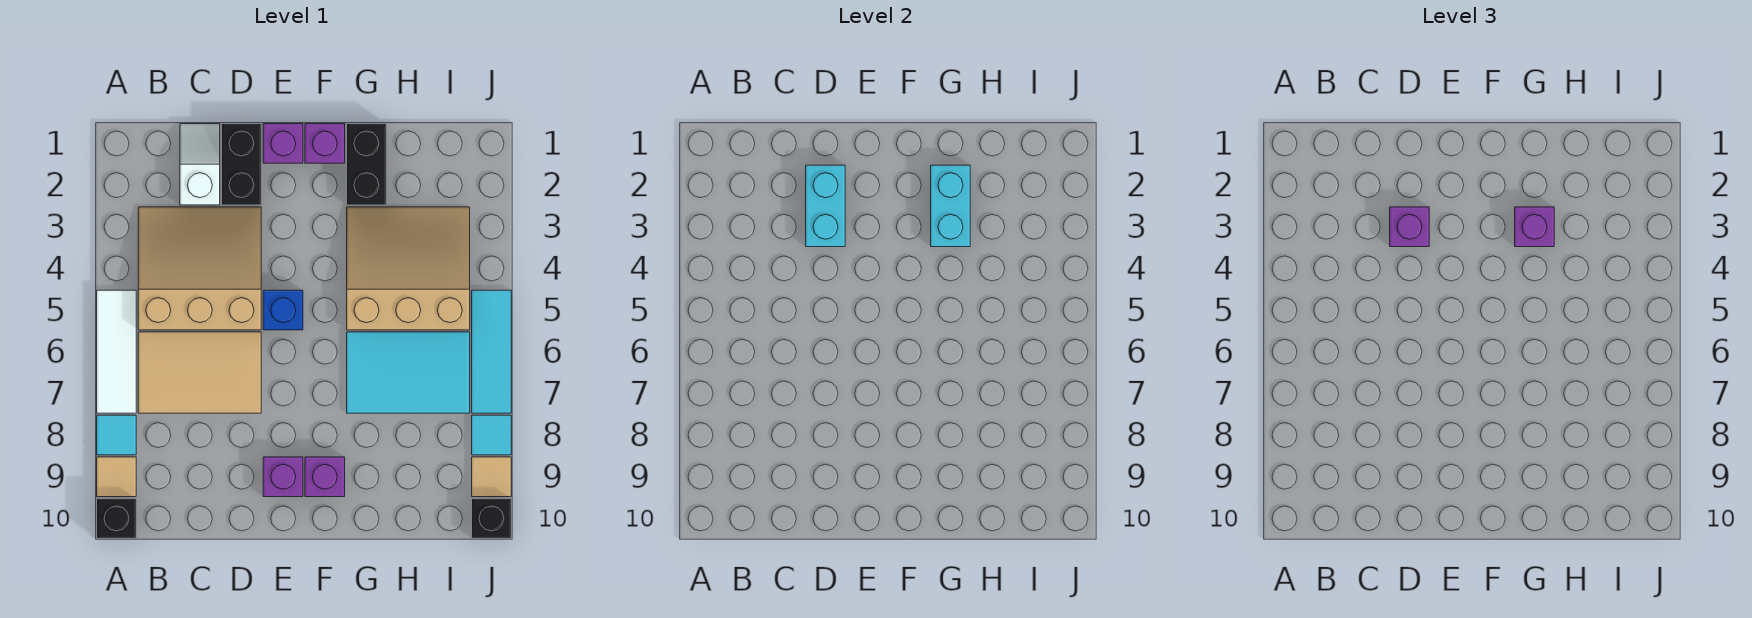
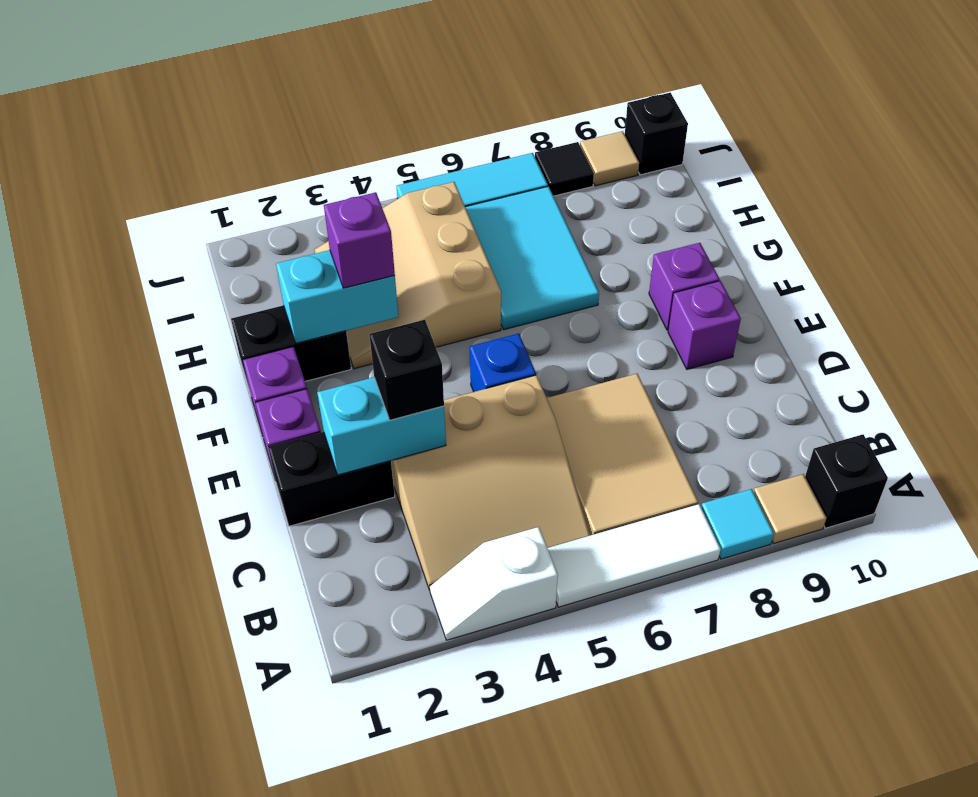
tan slope B3:D5 level 1 top 5 -> tan slope B3:D5 level 1 top D
white slope C1:C2 level 1 top 2 -> white slope A3:A4 level 1 top 4
purple brick D3 level 3 -> black brick D3 level 3
cyan tile J8 level 1 -> black tile J8 level 1

